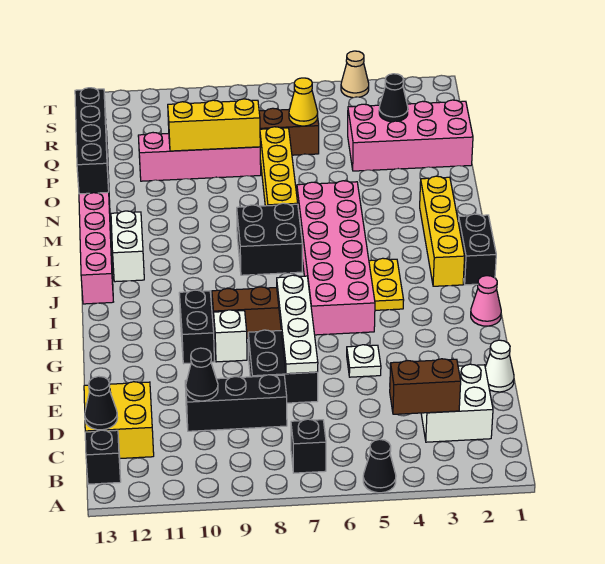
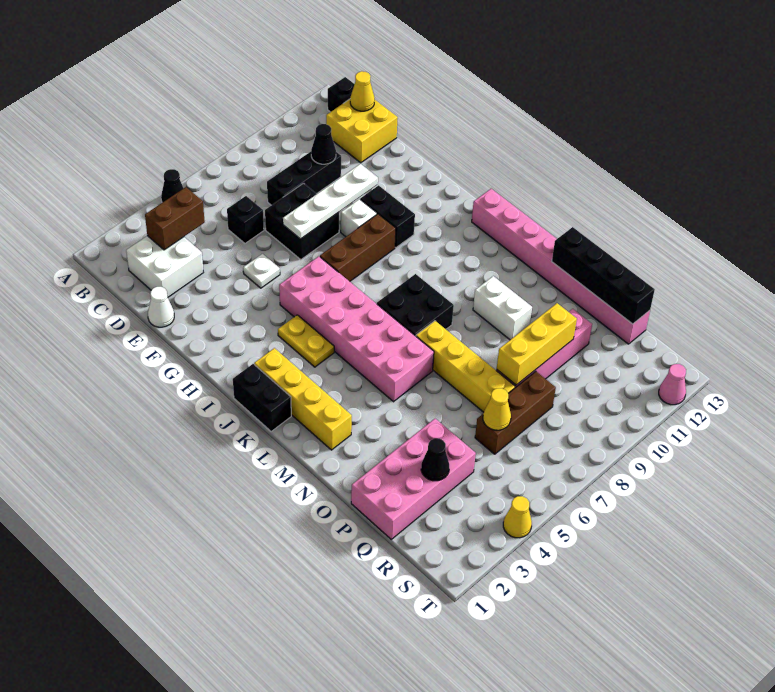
black brick B7 level 1 -> black brick D6 level 1
black cone C13 level 2 -> yellow cone C13 level 2
white plate E7:H7 level 2 -> white plate F7:F10 level 2
pink cone H1 level 1 -> pink cone T12 level 1
white brick K12:L12 level 1 -> white brick M10:N10 level 1
tan cone T4 level 1 -> yellow cone T4 level 1

